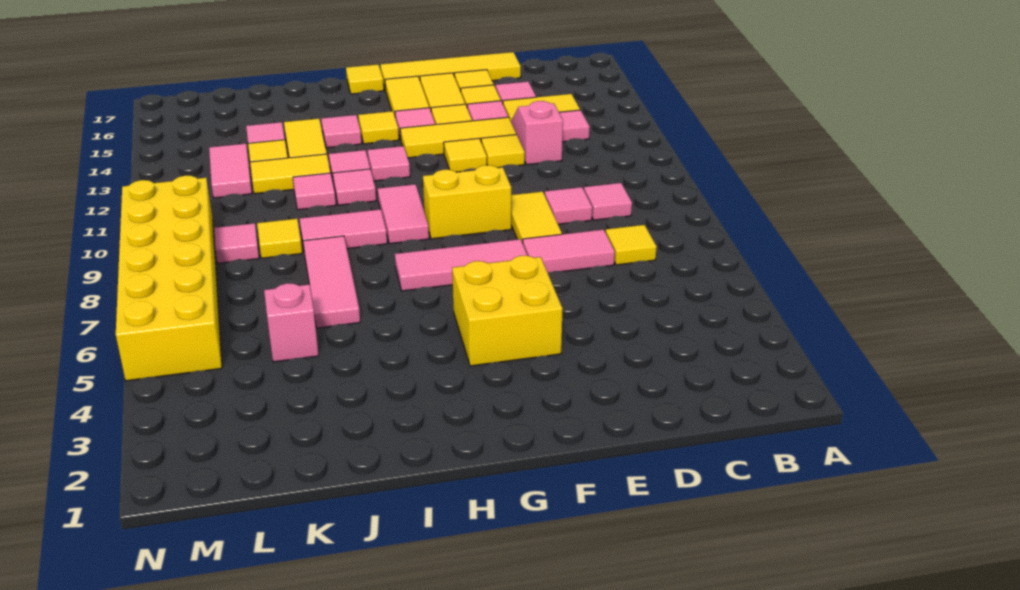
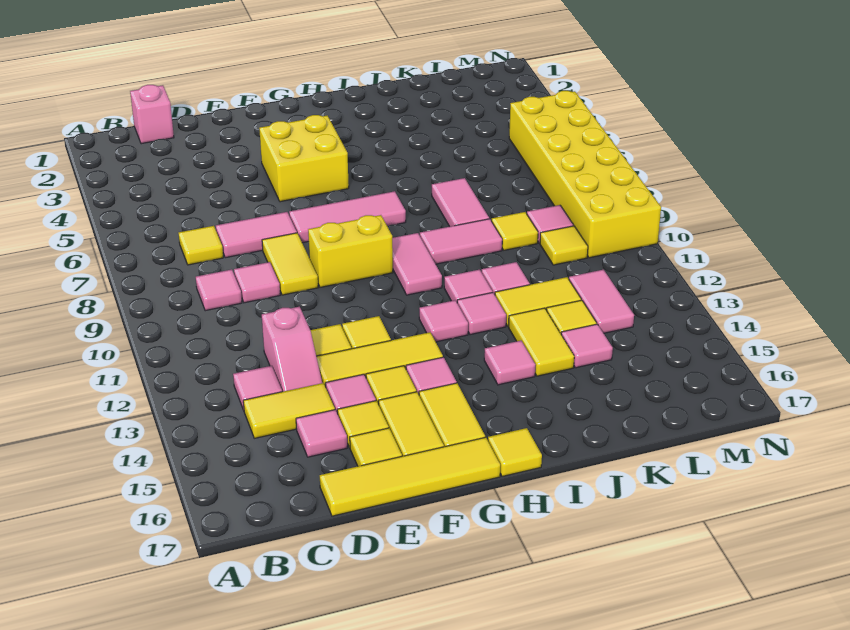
yellow tile H14 level 1 -> yellow tile L10 level 1
pink tile J6:J8 level 1 -> pink tile J7:J8 level 1
pink brick K5 level 1 -> pink brick C1 level 1

